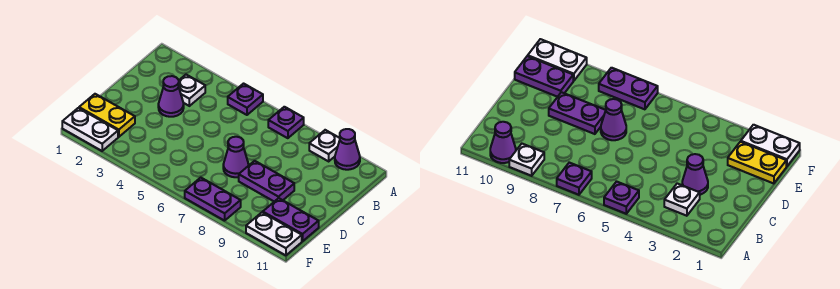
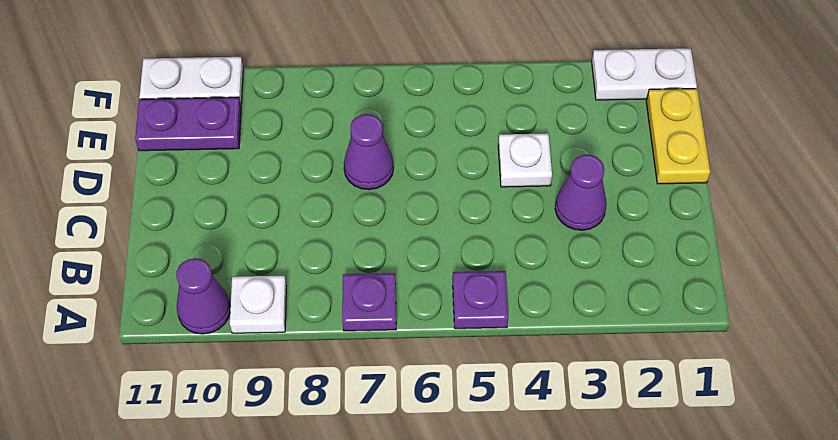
white plate B3 level 1 -> white plate D4 level 1
purple plate D8:D9 level 1 -> none
yellow plate E1:E2 level 1 -> yellow plate D1:E1 level 1
purple plate F7:F8 level 1 -> none

